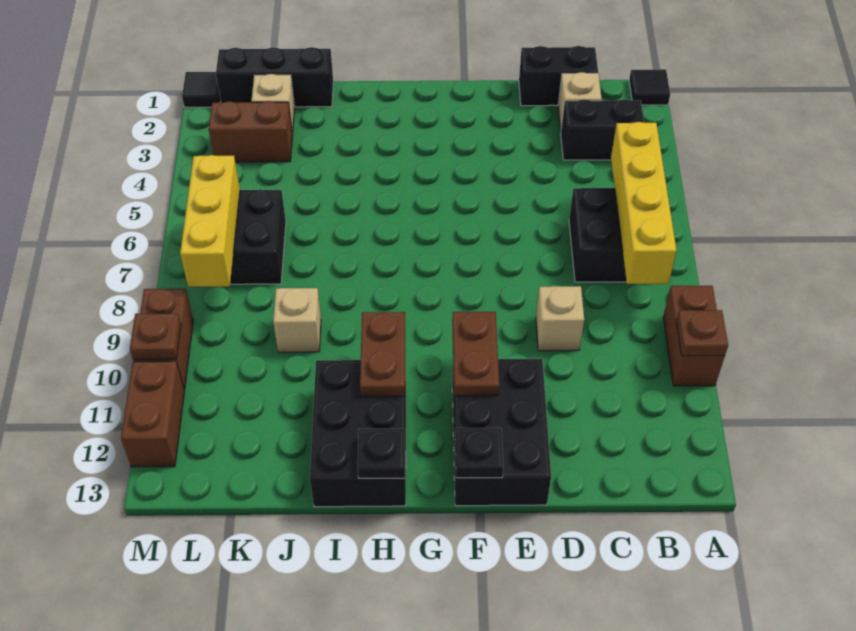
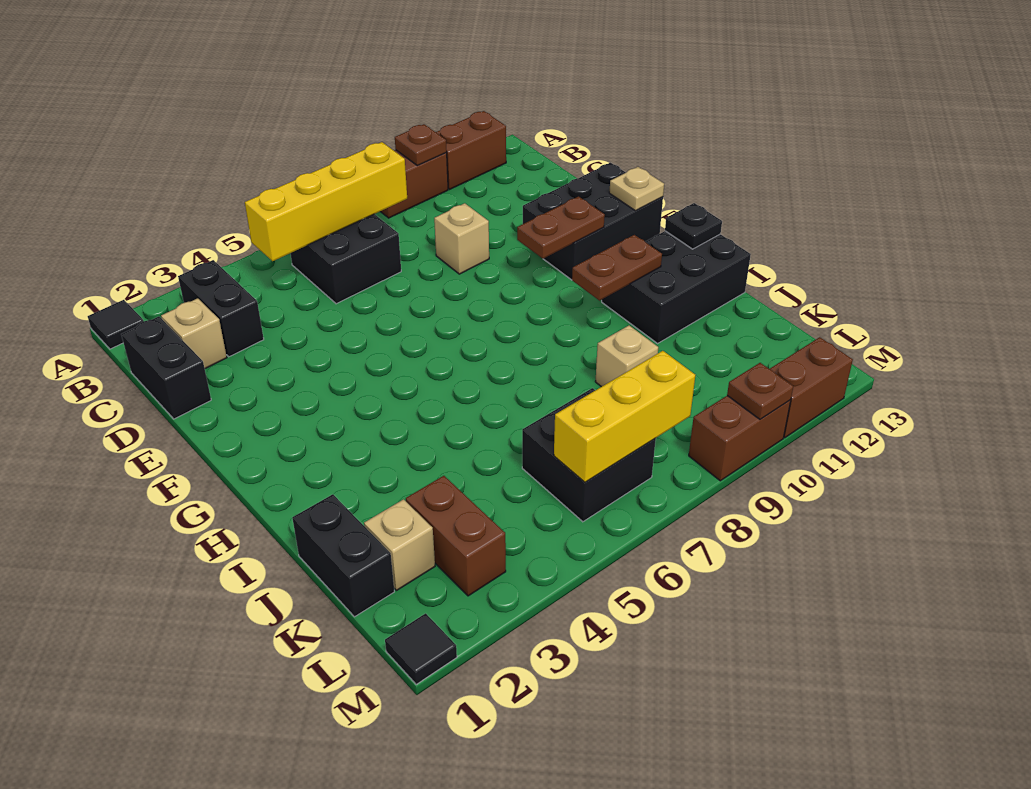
none -> brown brick A11:A12 level 1
black plate F13 level 2 -> tan plate F13 level 2
black brick J1:L1 level 1 -> black brick J1:K1 level 1

